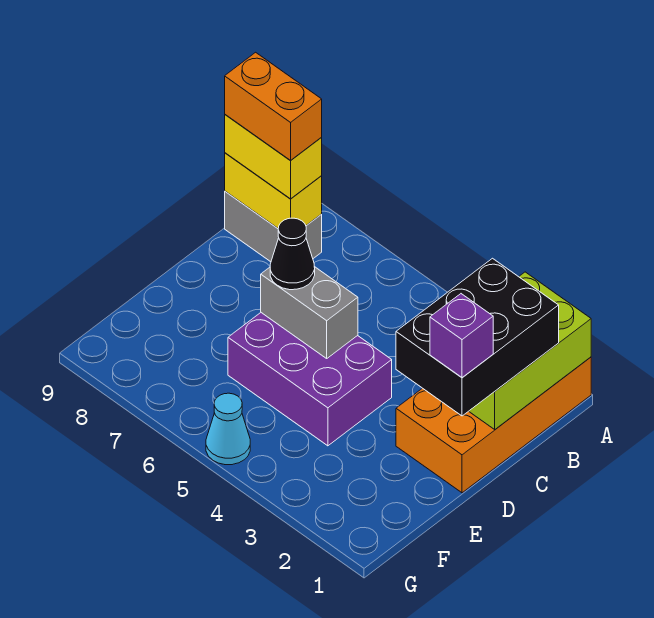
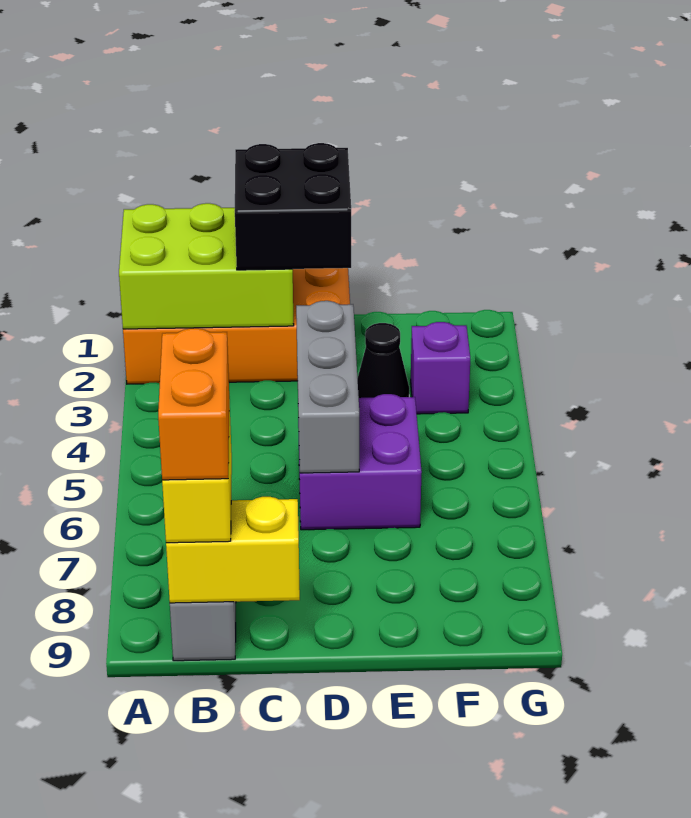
black brick B1:D2 level 3 -> black brick C1:D2 level 3
yellow brick B8:B9 level 2 -> yellow brick B9:C9 level 2
purple brick D1 level 4 -> purple brick F3 level 1
purple brick D4:E6 level 1 -> purple brick D5:E6 level 1
grey brick D5:D6 level 2 -> grey brick D4:D6 level 2
black cone D6 level 3 -> black cone E3 level 1
cyan cone G5 level 1 -> none

